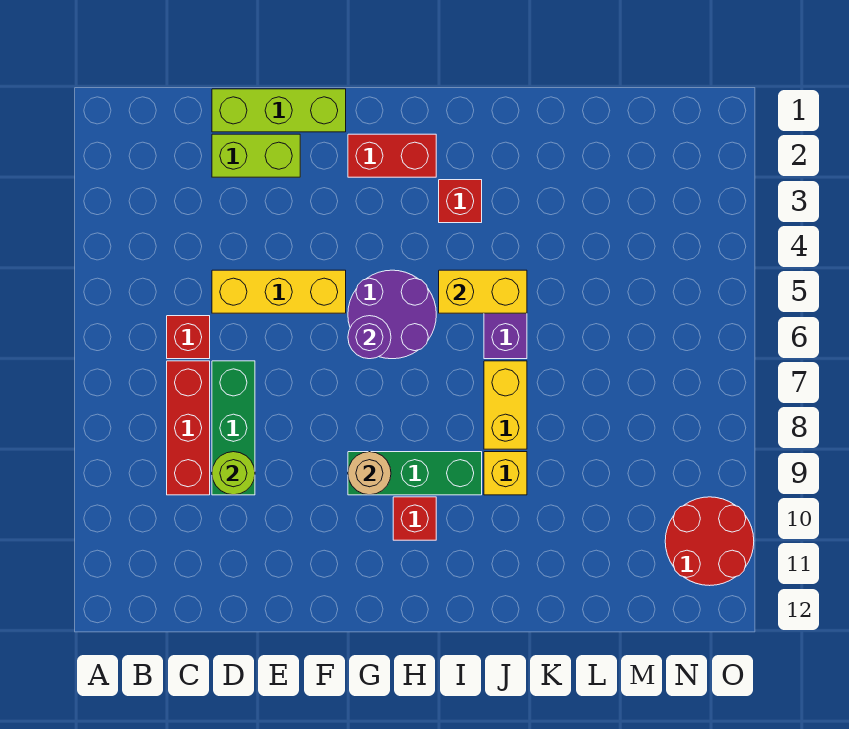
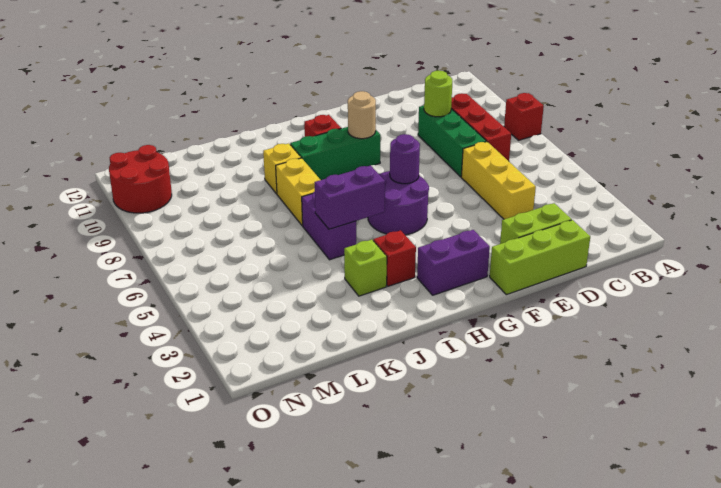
red brick C6 level 1 -> red brick A8 level 1
yellow brick D5:F5 level 1 -> yellow brick D4:D6 level 1
red brick G2:H2 level 1 -> purple brick G2:H2 level 1
yellow brick I5:J5 level 2 -> purple brick I5:J5 level 2
none -> lime brick J3 level 1

